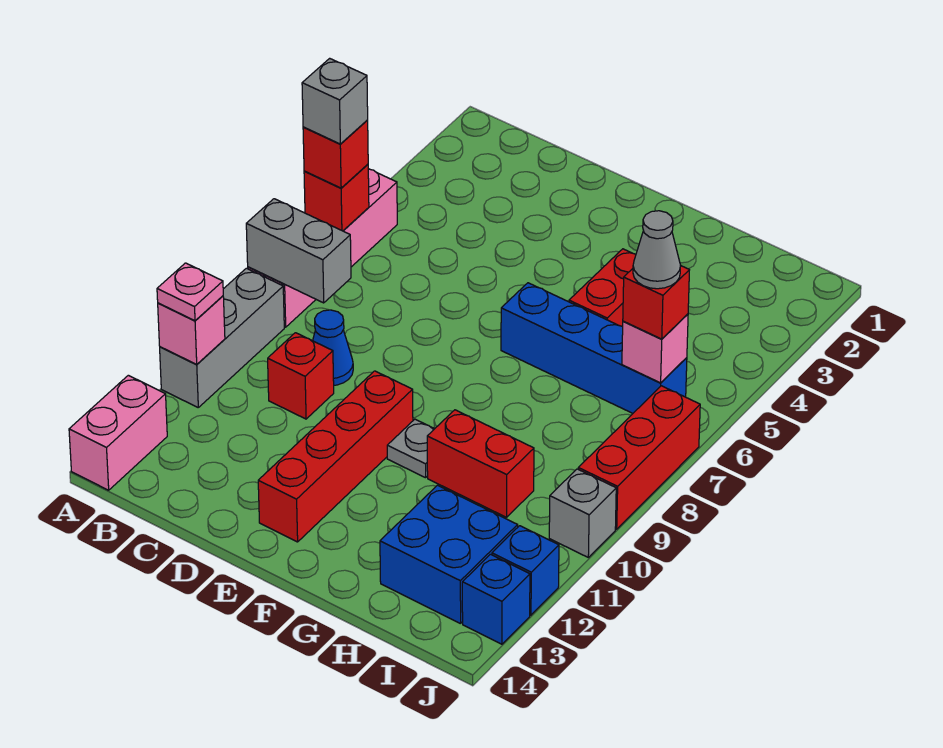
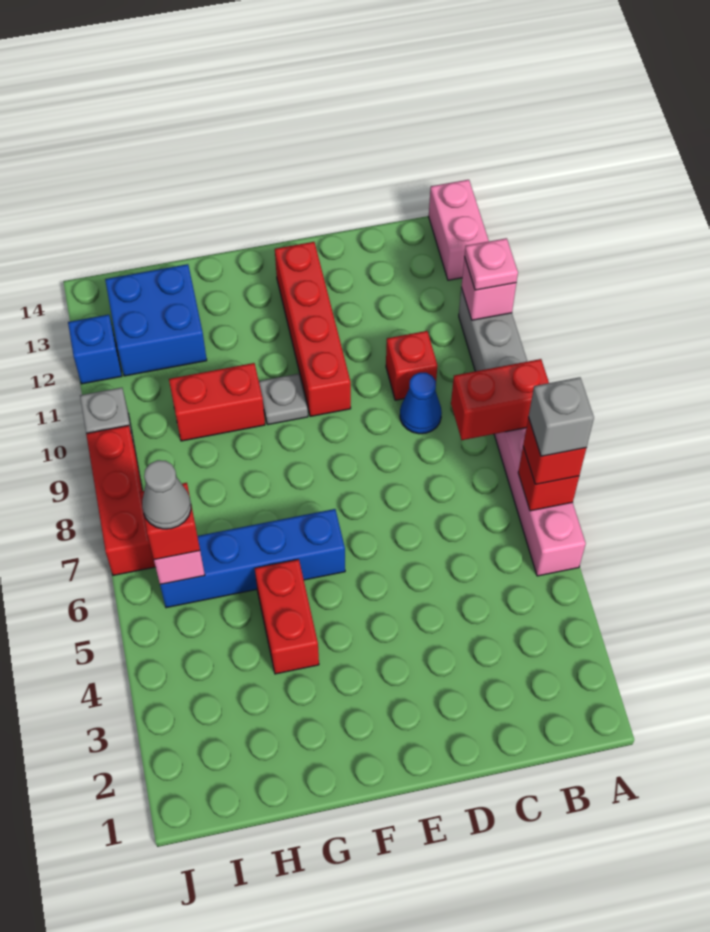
grey brick A8:B8 level 2 -> red brick A8:B8 level 2
blue brick J13 level 1 -> none

